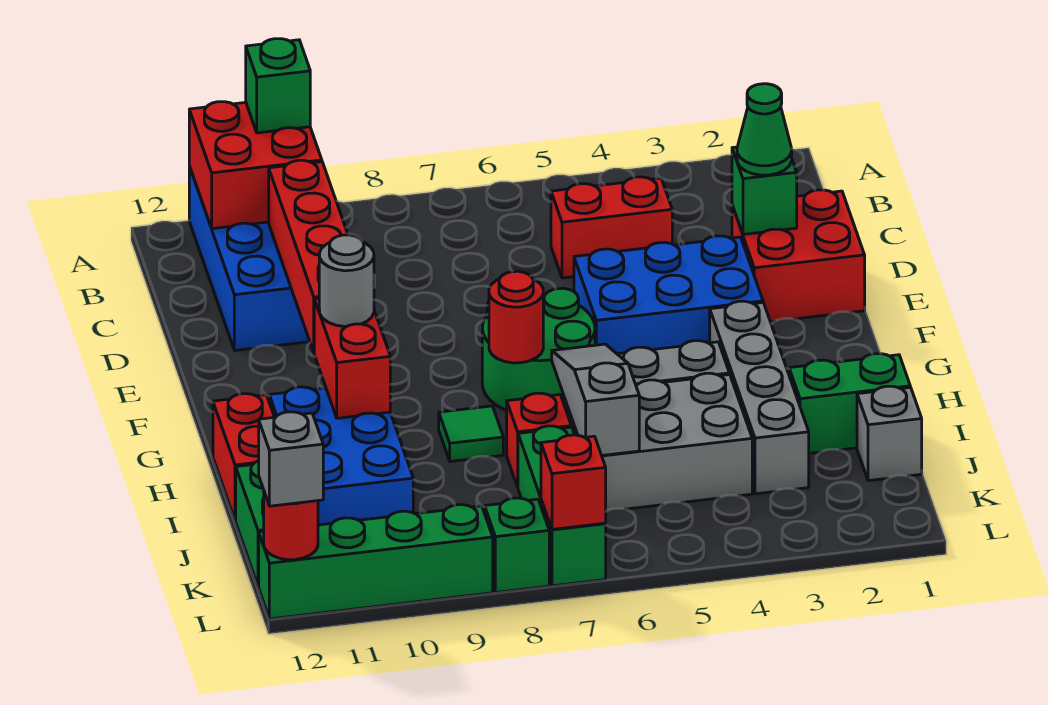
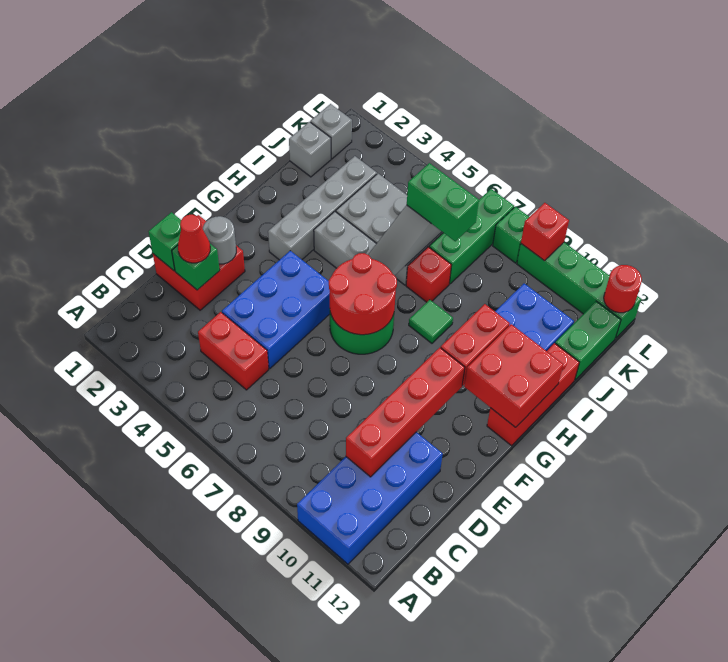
red brick A10:B11 level 2 -> red brick G11:H12 level 2
green brick A10 level 3 -> green brick D1 level 2
green cone D2 level 3 -> red cone D2 level 3
blue brick E3:F5 level 1 -> blue brick D4:F5 level 1
red round brick G7 level 2 -> red round brick F6:G7 level 2
grey round brick G10 level 3 -> grey round brick E2 level 2
red brick H12:I12 level 1 -> red brick G12:I12 level 1
green brick I1:I2 level 1 -> green brick J6:J7 level 3
red brick L7 level 2 -> red brick L9 level 2
grey brick L12 level 3 -> grey brick K1 level 1

